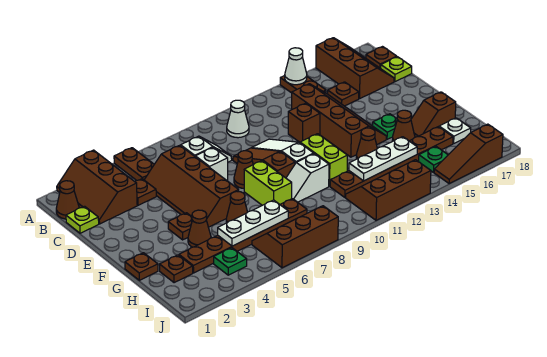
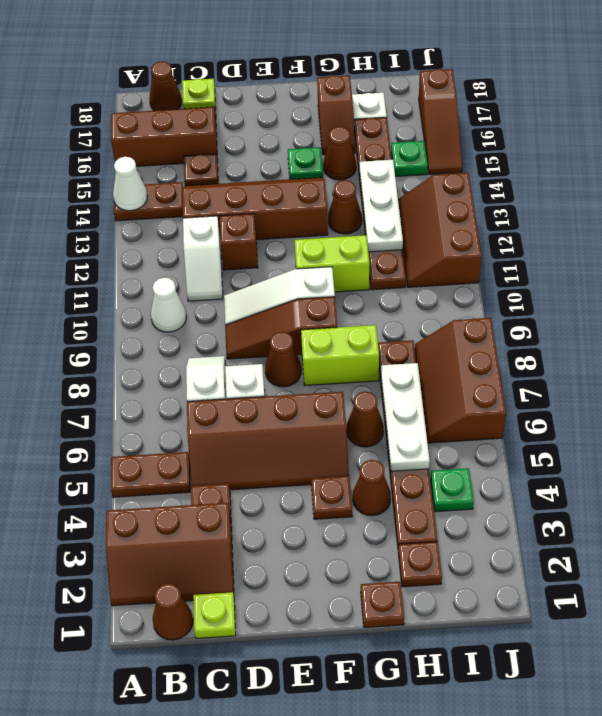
brown plate B18 level 1 -> brown cone B18 level 1
white slope G9:G10 level 1 top 10 -> white slope C11:C12 level 1 top 12

